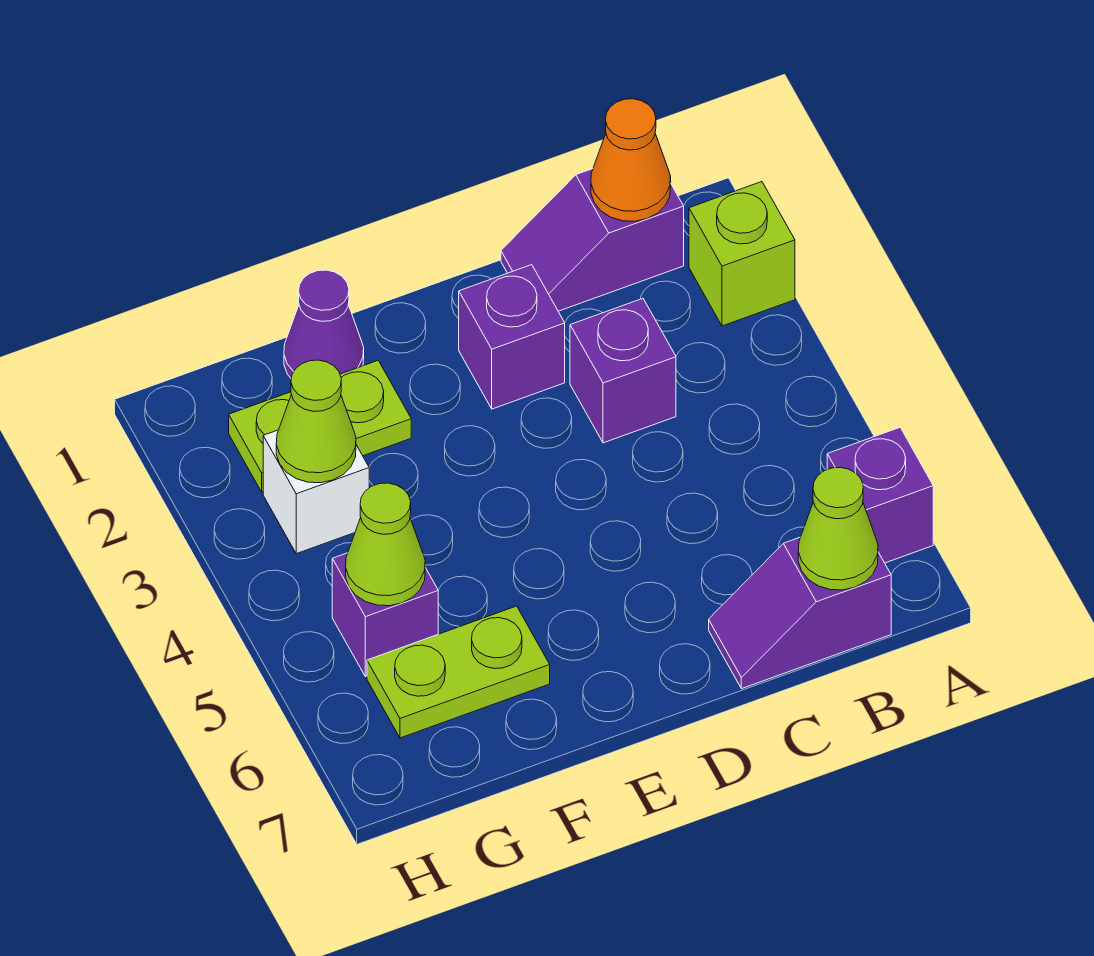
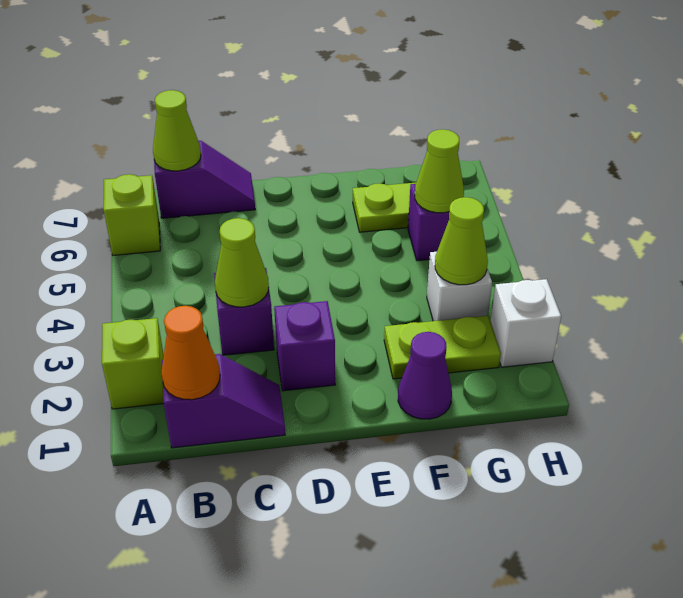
purple brick A6 level 1 -> lime brick A6 level 1
none -> lime cone C3 level 2
none -> white brick H2 level 1

